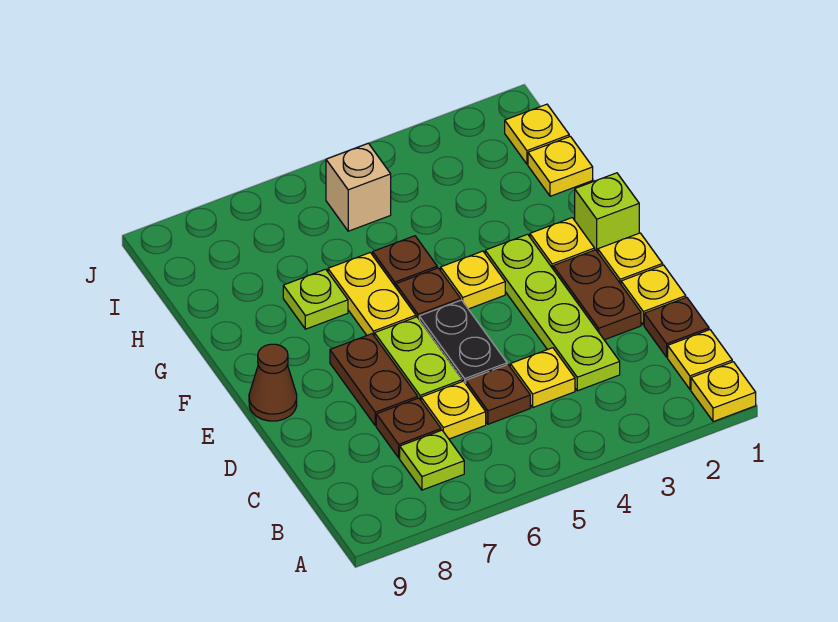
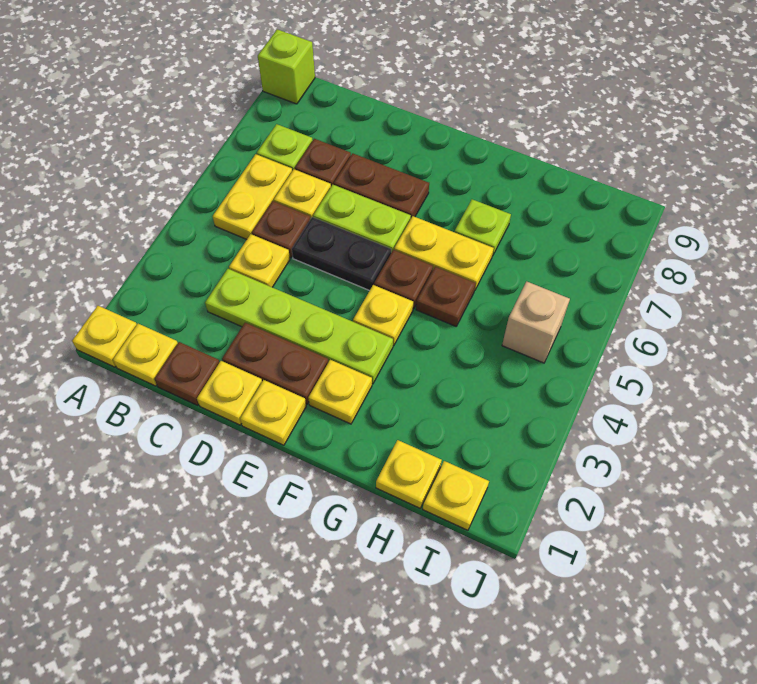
none -> yellow plate B5:B6 level 1
brown cone E9 level 1 -> none
lime brick F1 level 1 -> lime brick A9 level 1

